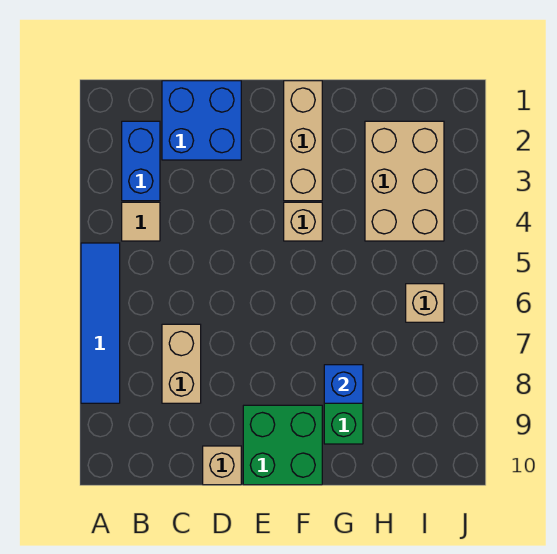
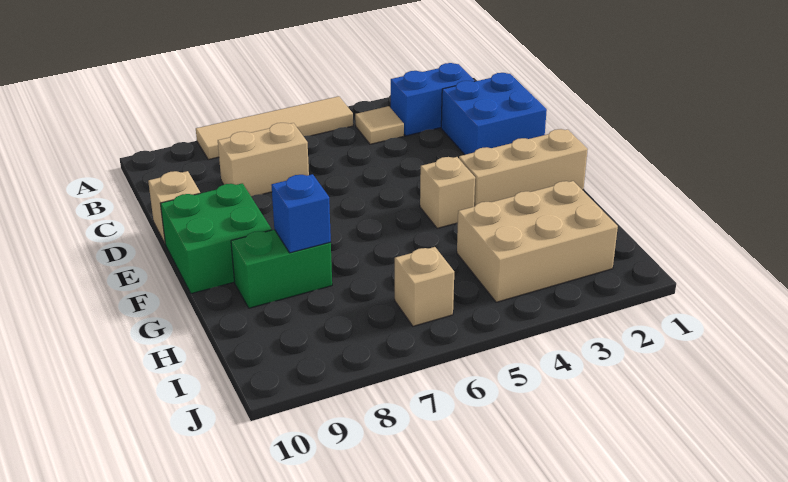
blue tile A5:A8 level 1 -> tan tile A5:A8 level 1

